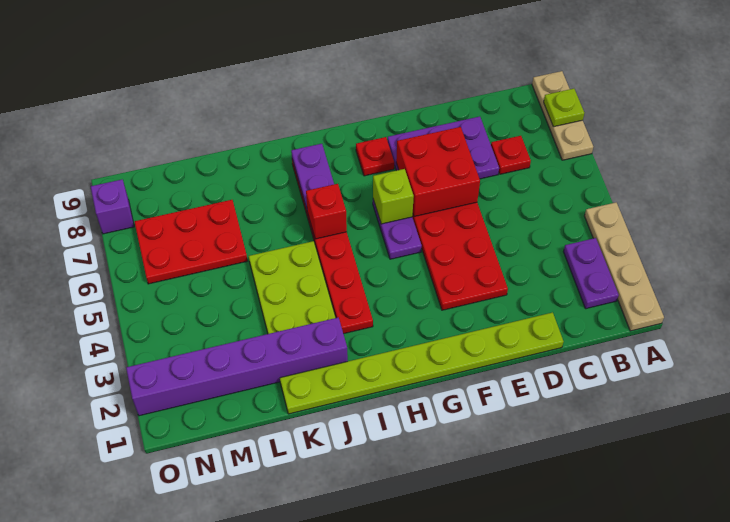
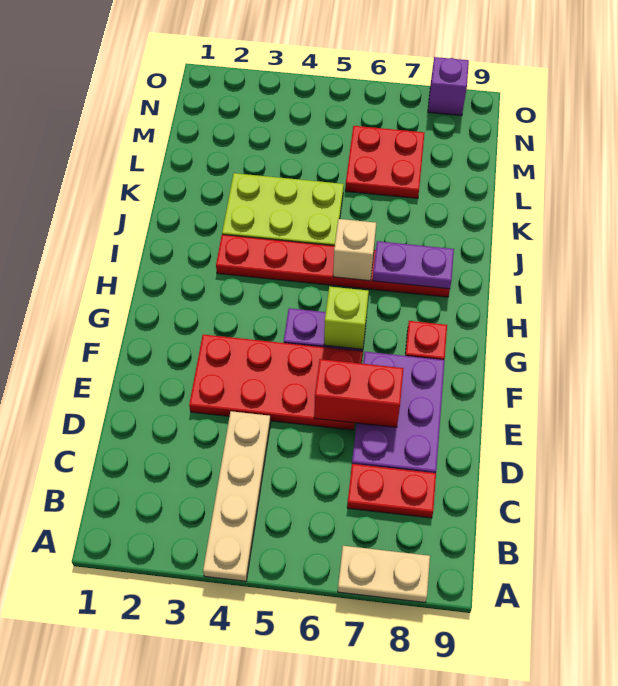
tan plate A1:A4 level 1 -> tan plate A4:D4 level 1
tan plate A7:A9 level 1 -> tan plate A7:A8 level 1
lime plate A8 level 2 -> none
purple plate B2:B3 level 1 -> none
red plate C7 level 1 -> red plate C7:C8 level 1
lime plate D1:K1 level 1 -> none
red brick E6:F7 level 2 -> red brick E6:E7 level 2
red brick I6 level 2 -> tan brick I6 level 2
purple brick J2:O2 level 1 -> none
red plate L6:N7 level 1 -> red plate L6:M7 level 1

